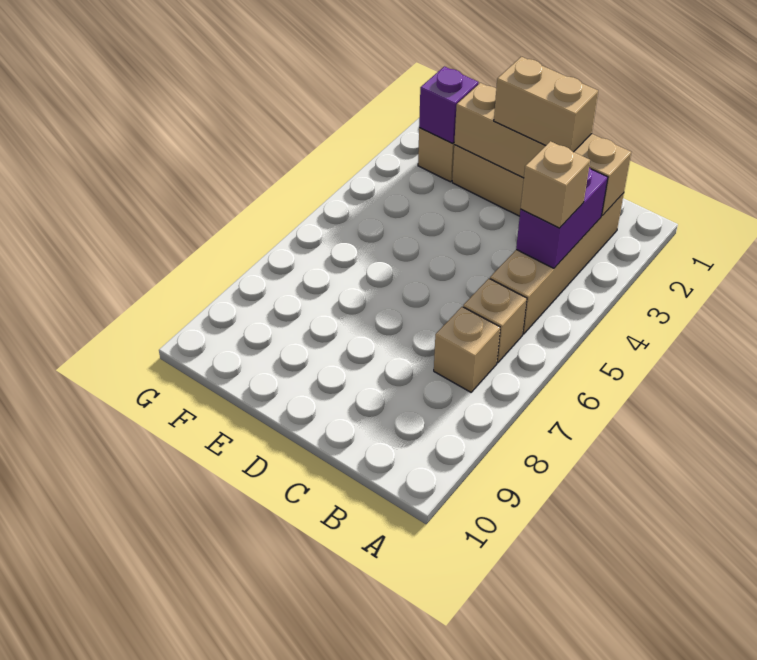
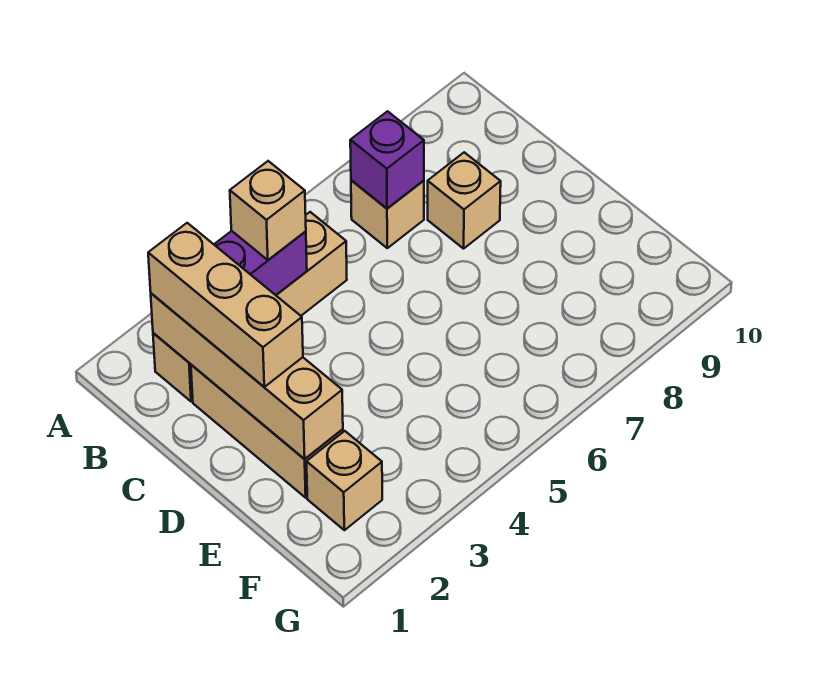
tan brick B6 level 1 -> tan brick C8 level 1
tan brick C2:D2 level 3 -> tan brick B2:D2 level 3
purple brick F2 level 2 -> purple brick B7 level 2

